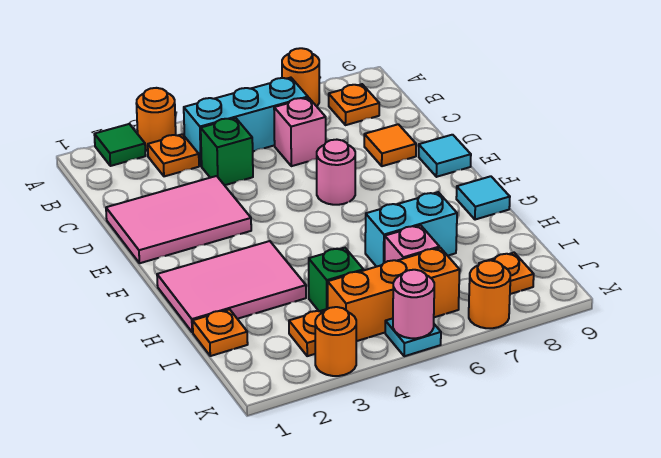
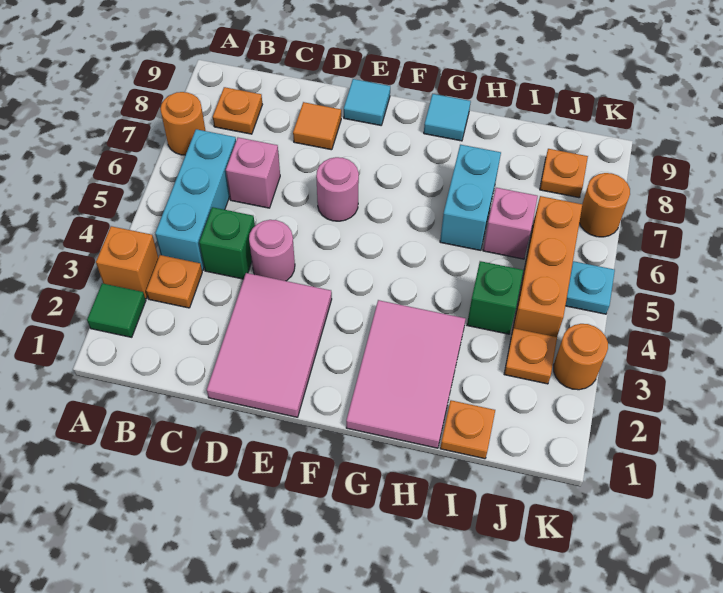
orange round brick A3 level 1 -> orange brick A3 level 1
pink round brick K5 level 2 -> pink round brick D4 level 1

